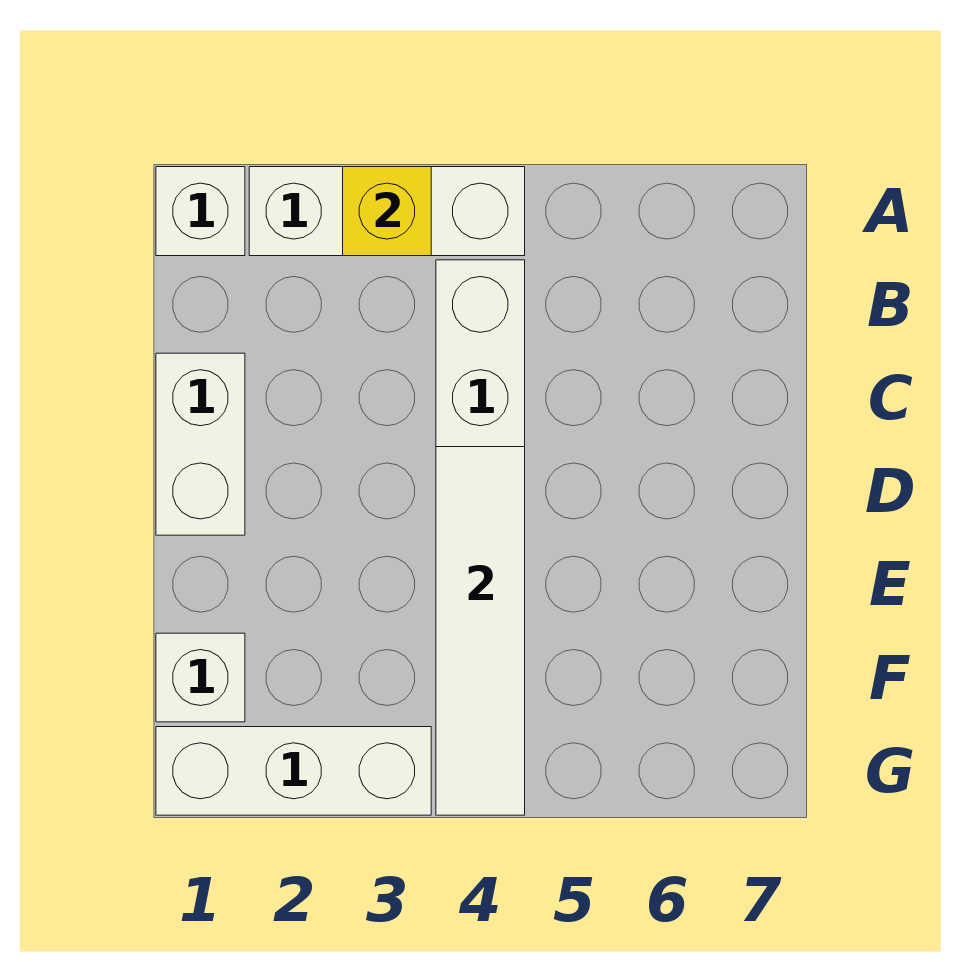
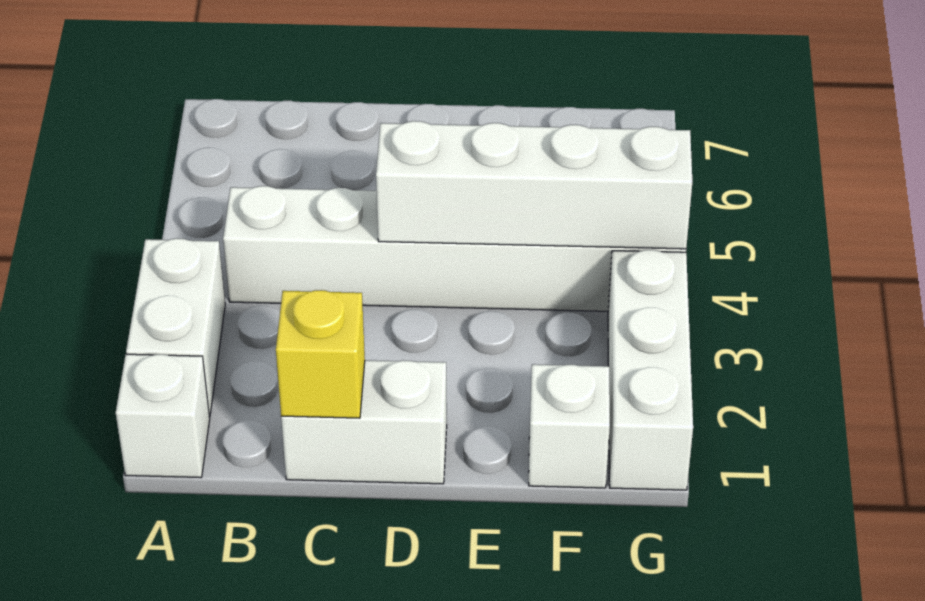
white brick A2:A4 level 1 -> white brick A2:A3 level 1
yellow brick A3 level 2 -> yellow brick C1 level 2
white tile D4:G4 level 2 -> white brick D4:G4 level 2

